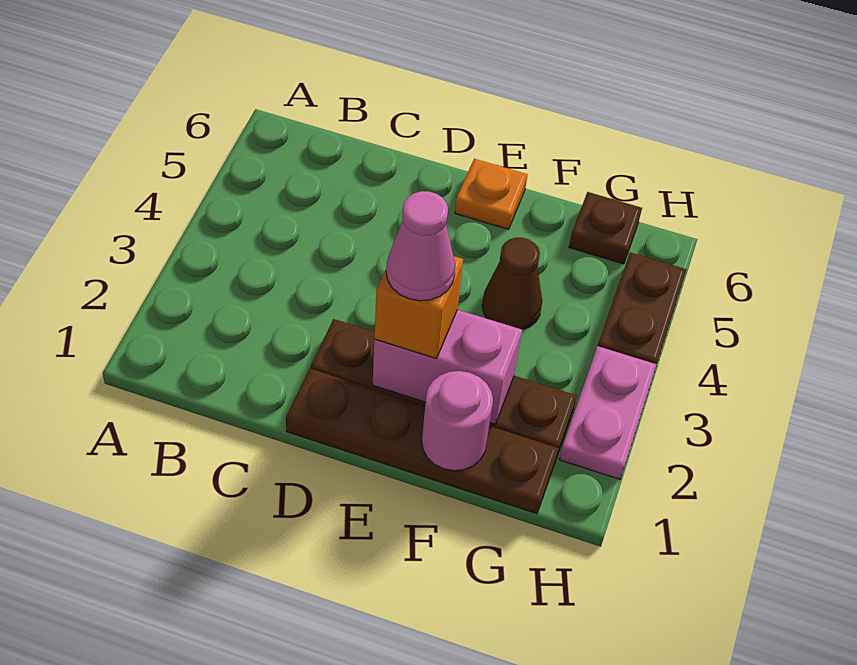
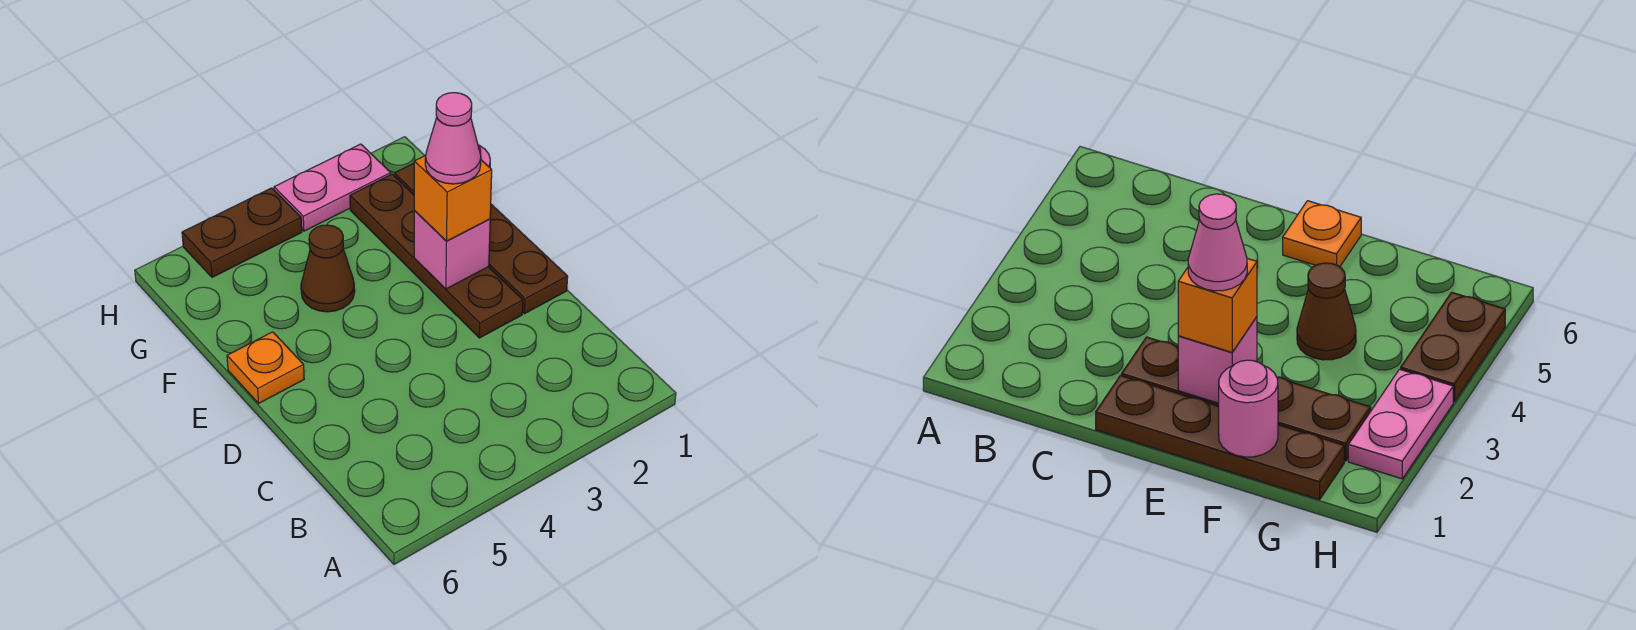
pink brick E2:F2 level 2 -> pink brick E2 level 2
brown plate G6 level 1 -> none

